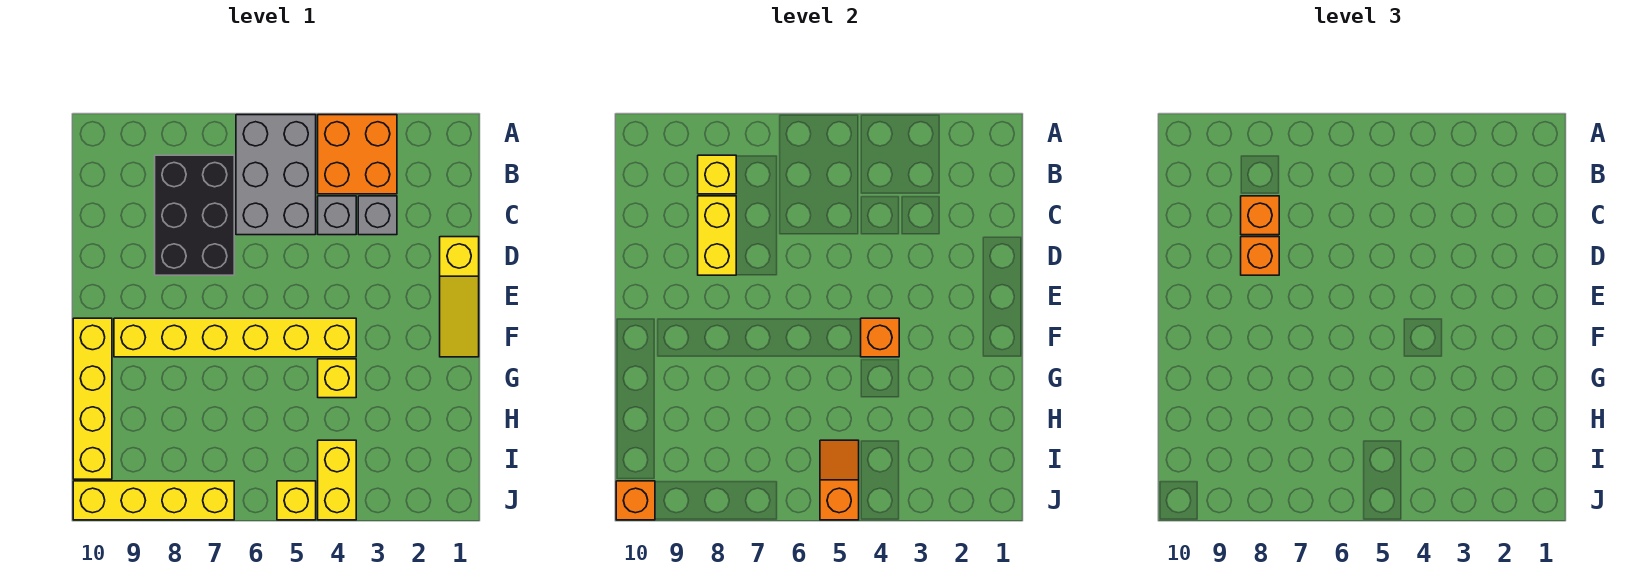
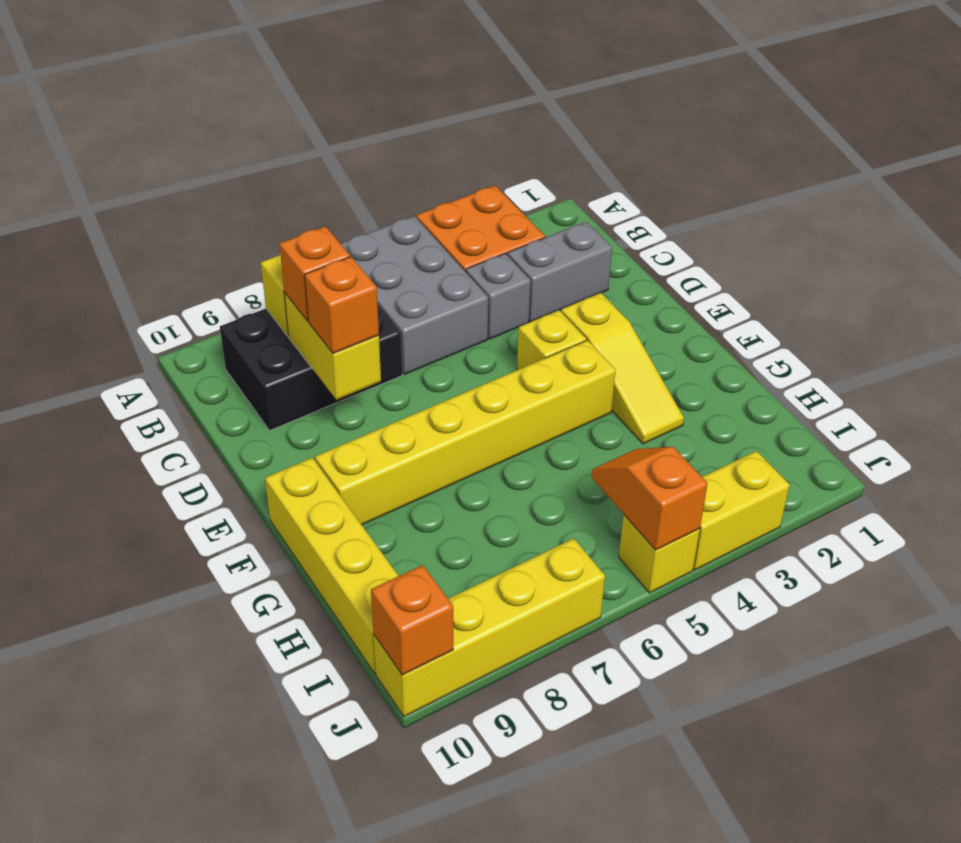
black brick B7:D8 level 1 -> black brick B7:C9 level 1
grey brick C3 level 1 -> grey brick C2:C3 level 1
yellow slope D1:F1 level 1 top D -> yellow slope E3:G3 level 1 top E
orange brick F4 level 2 -> none
yellow brick G4 level 1 -> yellow brick E4 level 1
yellow brick I4:J4 level 1 -> yellow brick J3:J4 level 1

